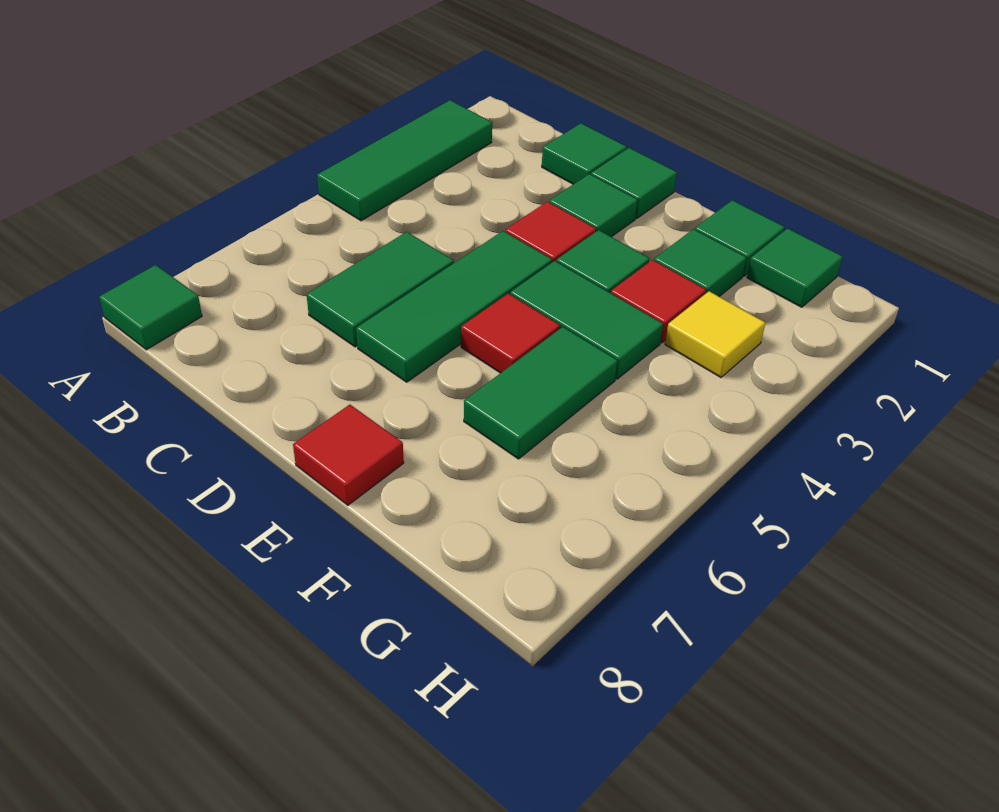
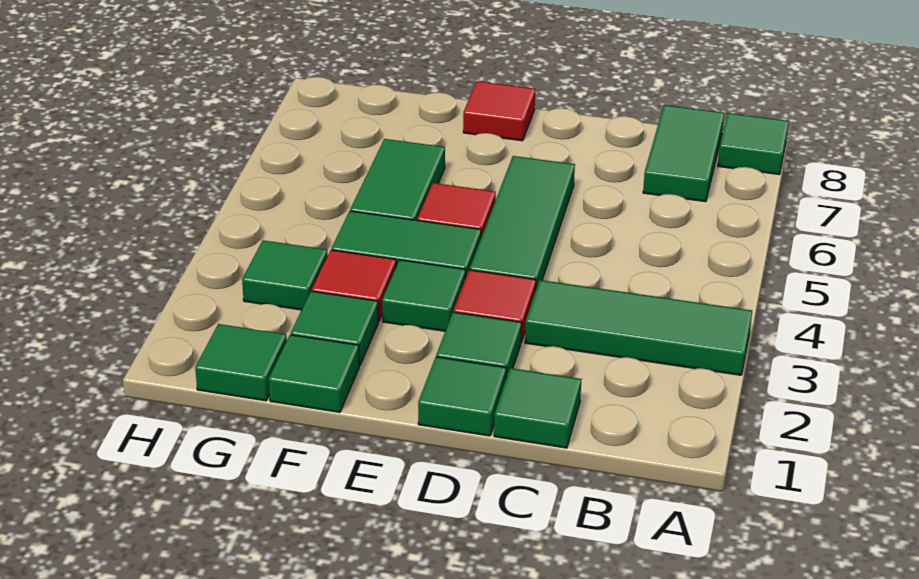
green tile A2:A4 level 1 -> green tile A3:C3 level 1
green tile C5:C6 level 1 -> green tile B7:B8 level 1
yellow tile G3 level 1 -> green tile G3 level 1

